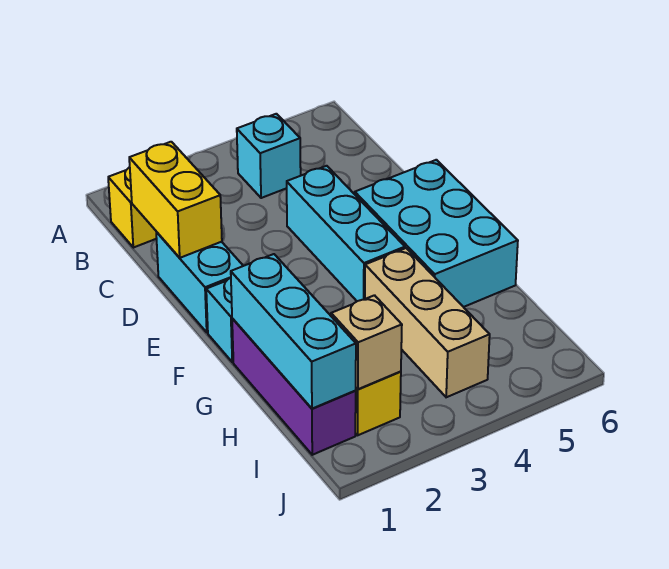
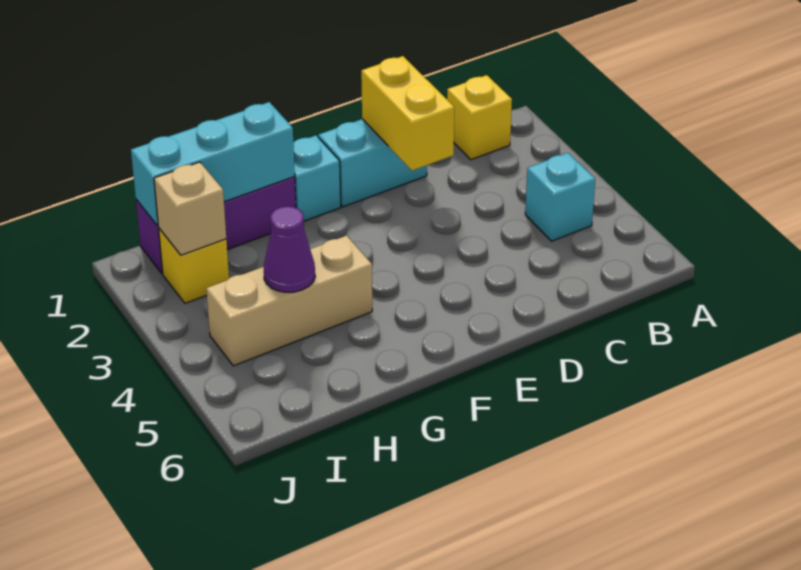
yellow brick C1:D1 level 2 -> yellow brick D1:D2 level 2
cyan brick D4:F4 level 1 -> none
cyan brick E5:G6 level 1 -> none
none -> purple cone H4 level 2

